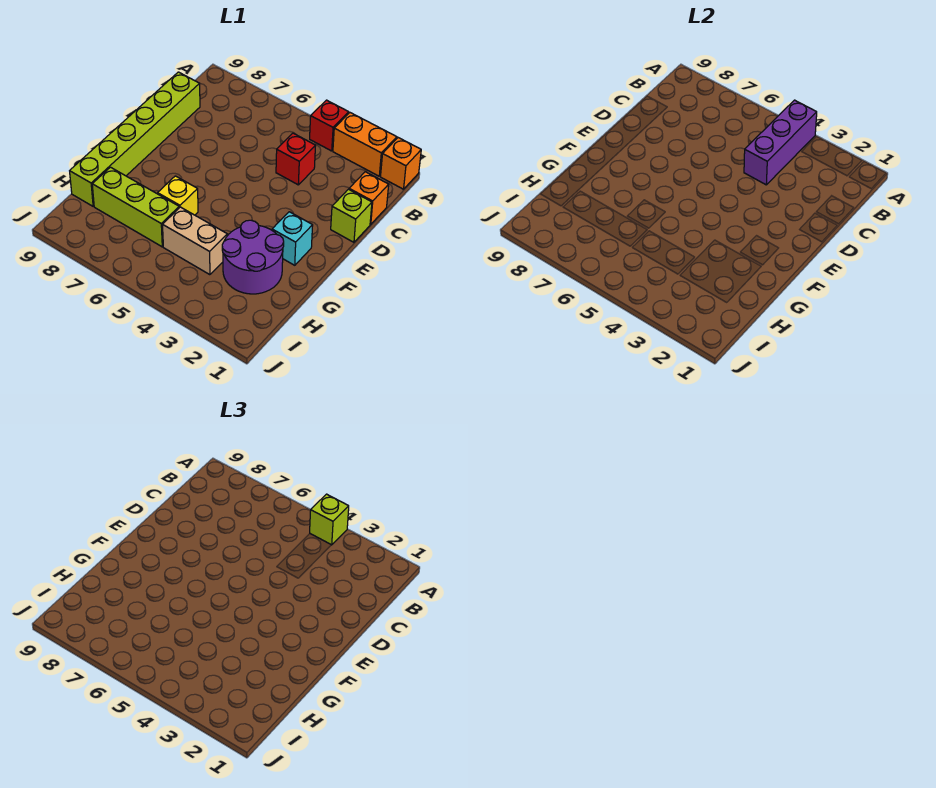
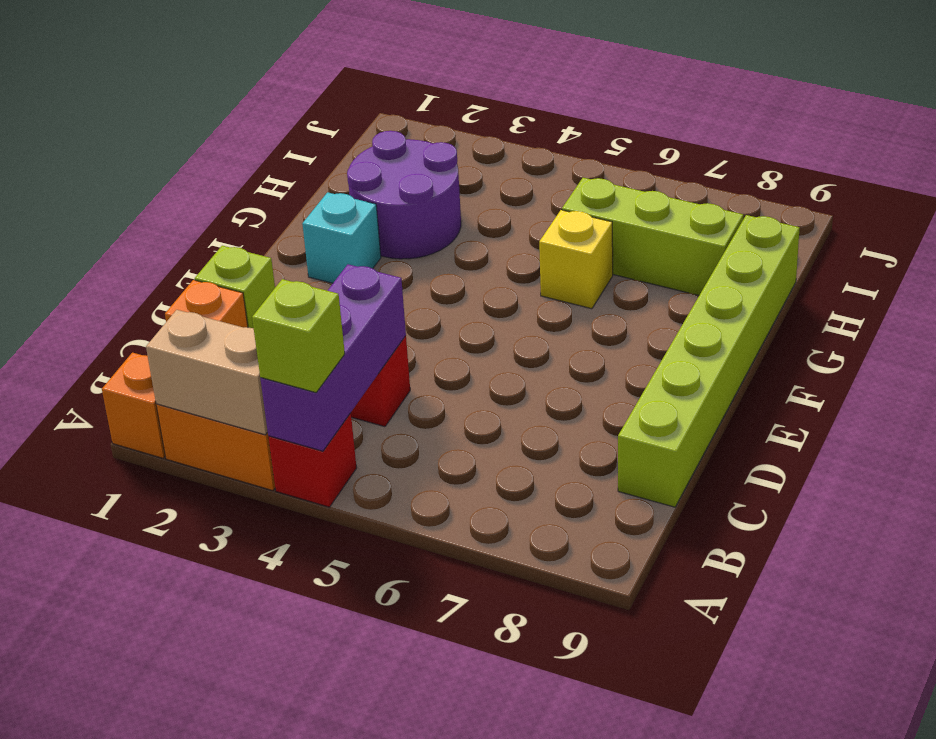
tan brick H4:H5 level 1 -> tan brick A2:A3 level 2

